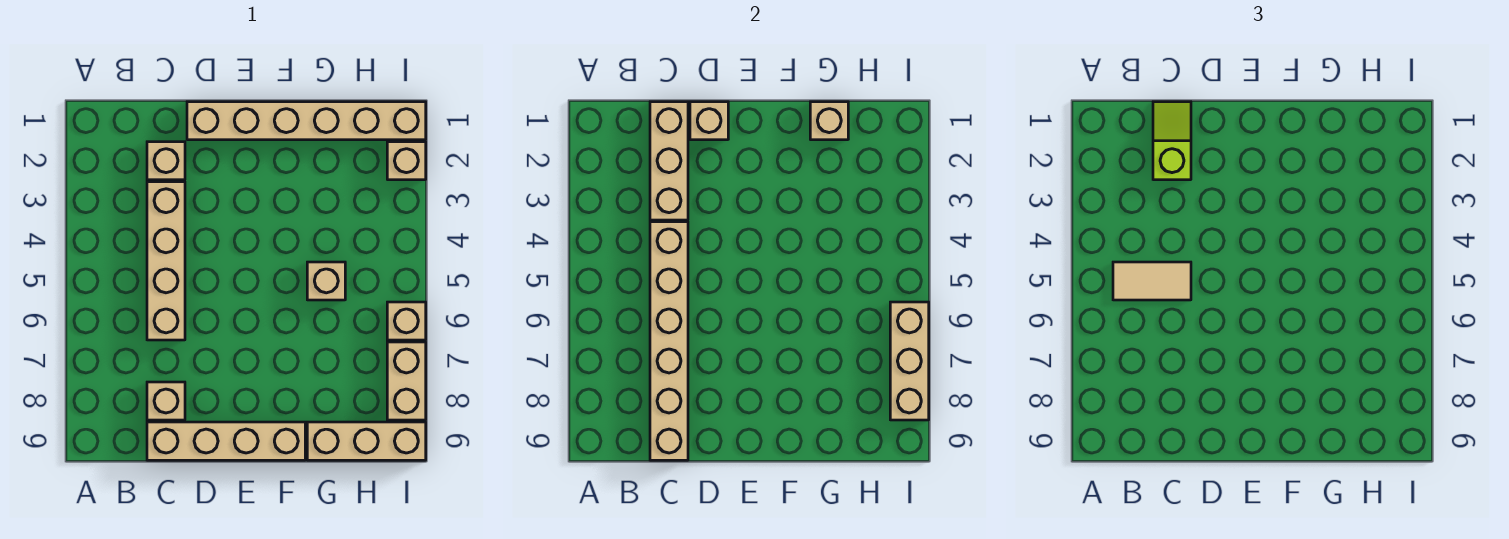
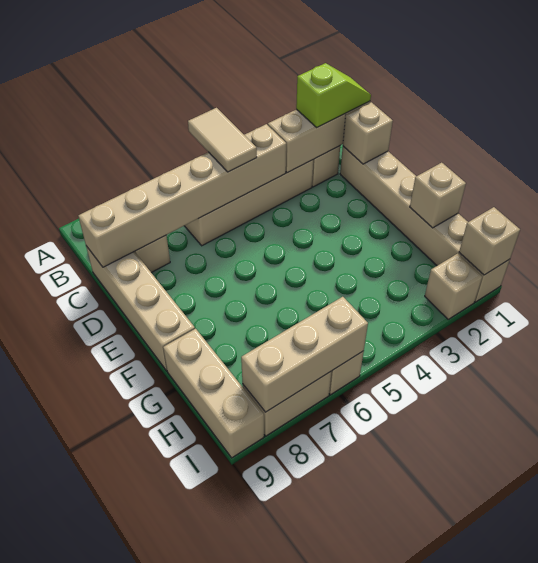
tan brick G5 level 1 -> tan brick I1 level 2

